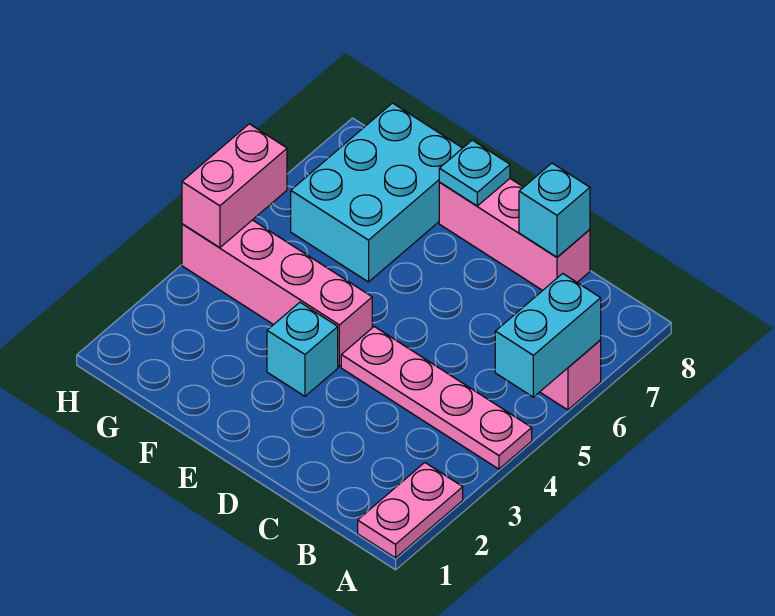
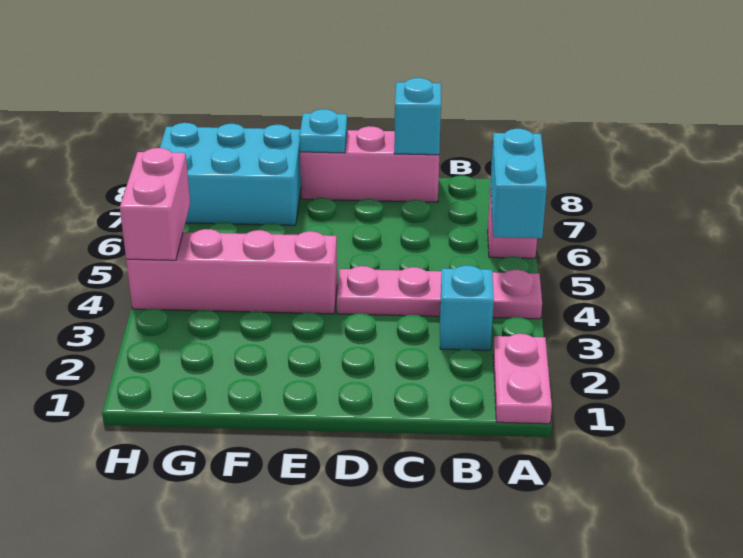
cyan brick E3 level 1 -> cyan brick B3 level 1
cyan brick F6:G8 level 1 -> cyan brick F7:H8 level 1

